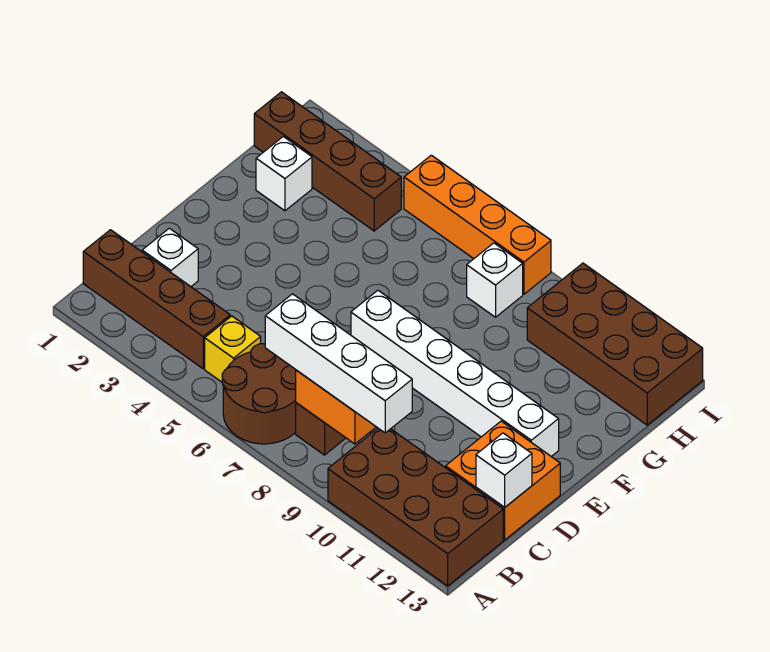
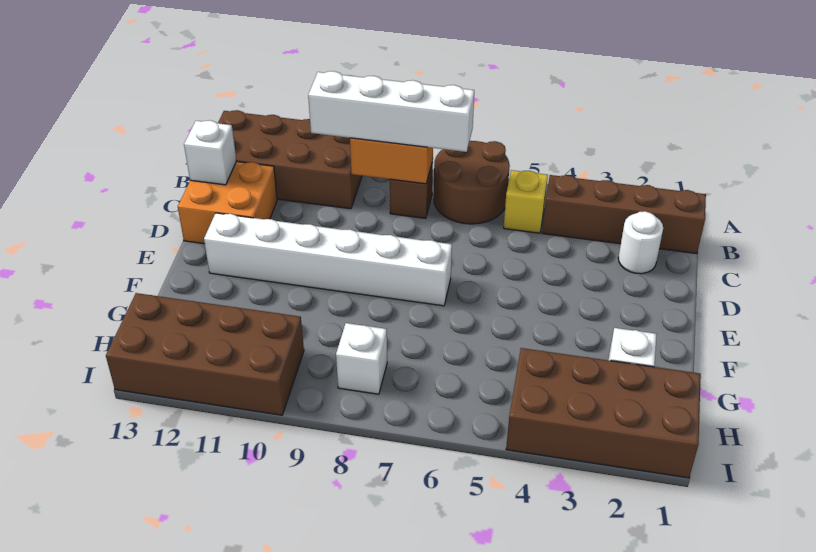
white brick C2 level 1 -> white round brick C2 level 1
brown brick H1:H4 level 1 -> brown brick H1:I4 level 1
orange brick I5:I8 level 1 -> none

